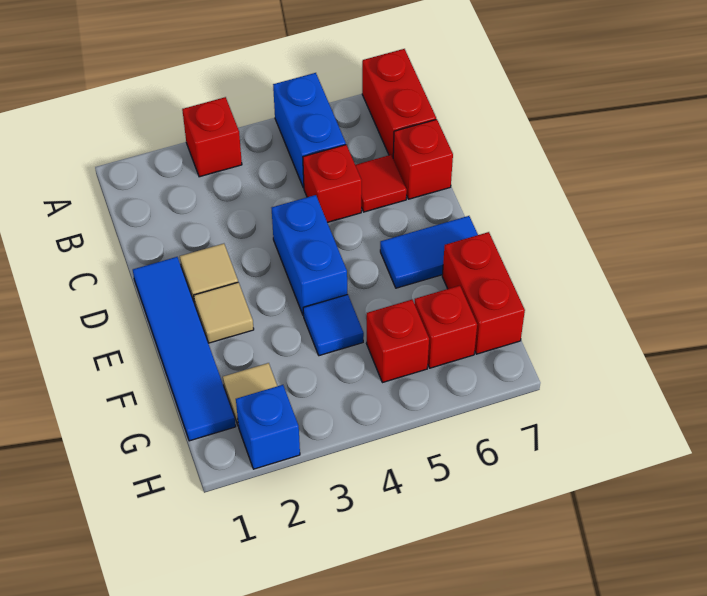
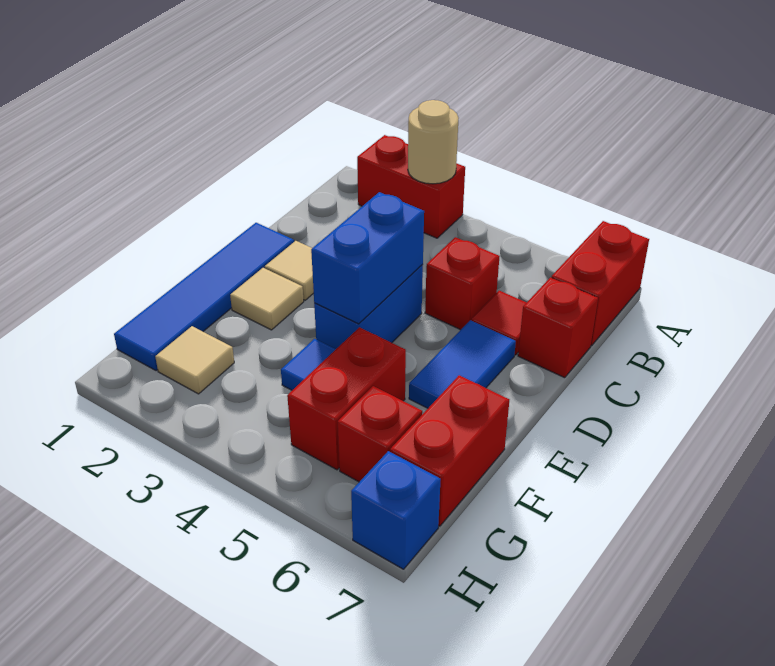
red brick A3 level 1 -> red brick A2:A3 level 1
none -> tan round brick A3 level 2
blue brick A5:B5 level 1 -> blue brick D4:E4 level 2
blue tile E6:E7 level 1 -> blue tile D6:E6 level 1
red brick G5 level 1 -> red brick F5:G5 level 1
blue brick H2 level 1 -> blue brick H7 level 1

